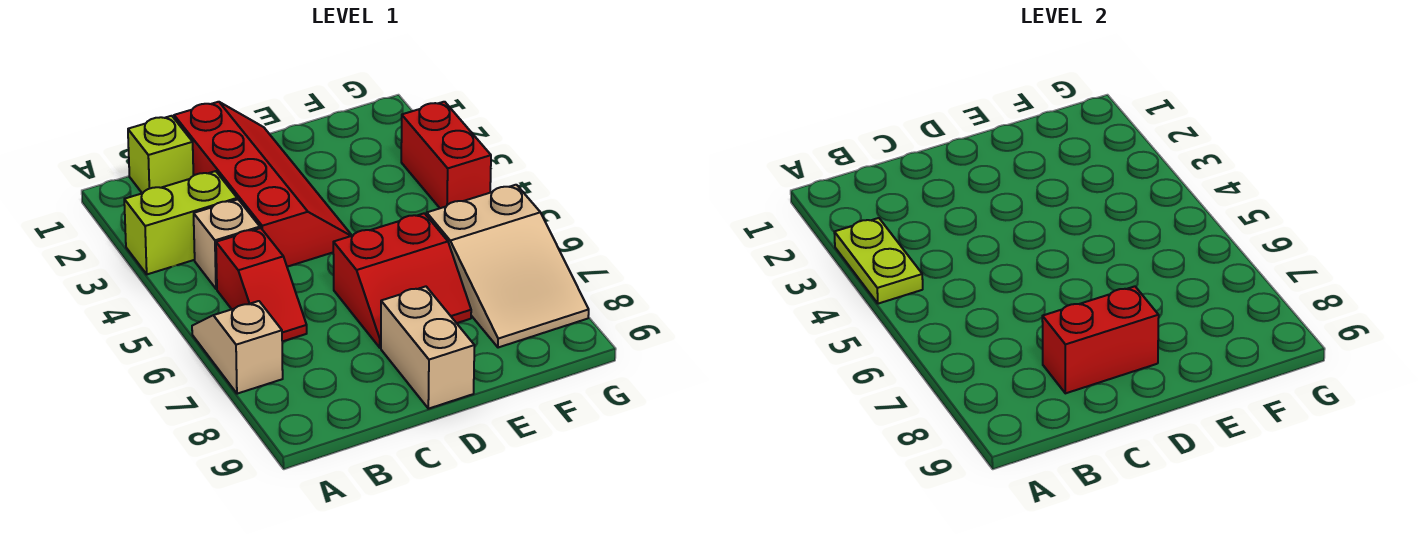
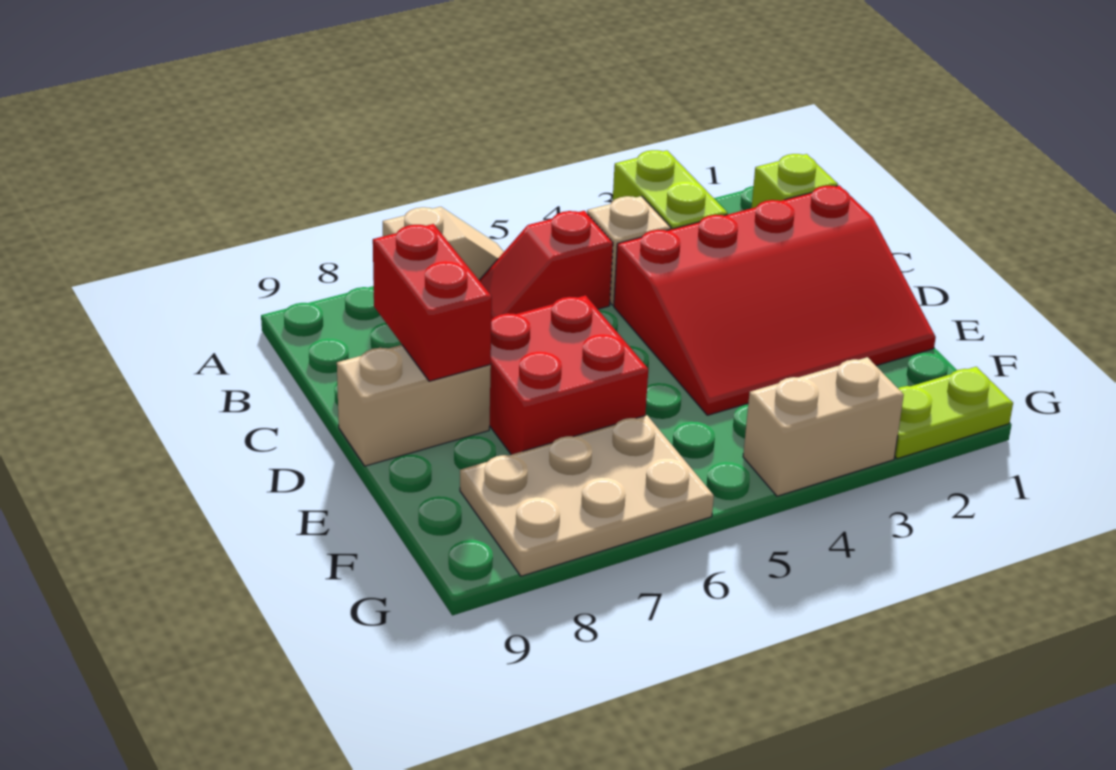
lime plate A3:A4 level 2 -> lime plate G1:G2 level 1
red slope C1:D4 level 1 top C -> red slope C1:E4 level 1 top C
red slope D6:E7 level 1 top 6 -> red brick D6:E7 level 1
tan slope F6:G8 level 1 top 6 -> tan plate F6:G8 level 1
red brick G3:G4 level 1 -> tan brick G3:G4 level 1

